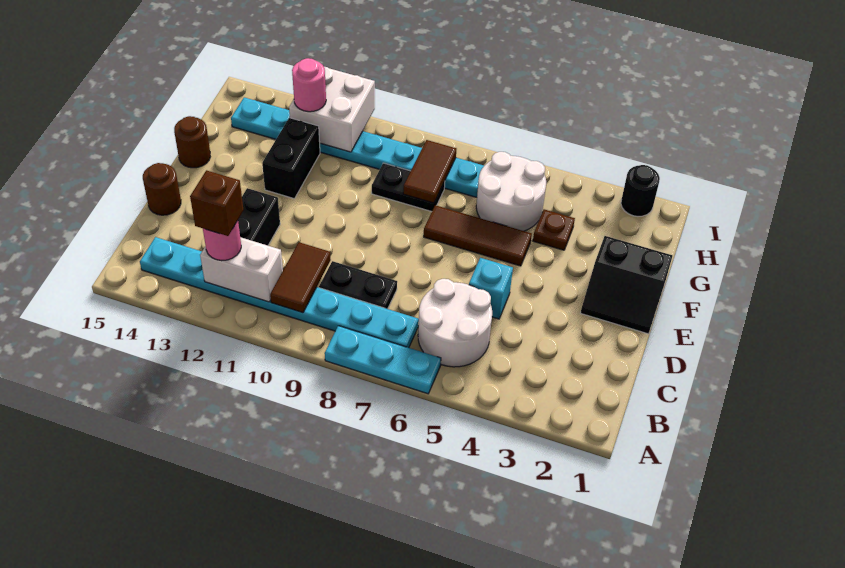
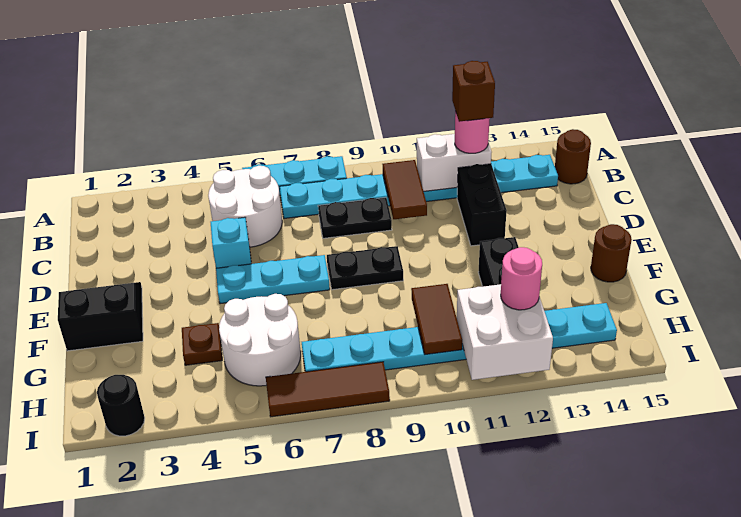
brown round brick D15 level 1 -> brown round brick B15 level 1
none -> cyan plate E5:E7 level 1
brown tile F5:F7 level 1 -> brown tile I6:I8 level 1
black plate G8:G9 level 1 -> black plate E8:E9 level 1
brown tile G8:H8 level 2 -> brown tile G10:H10 level 2

